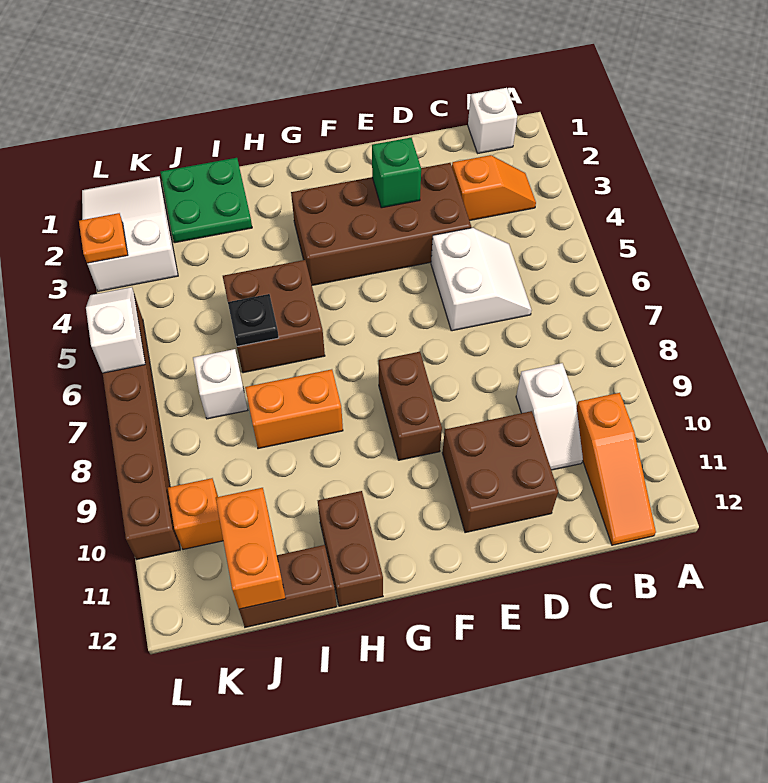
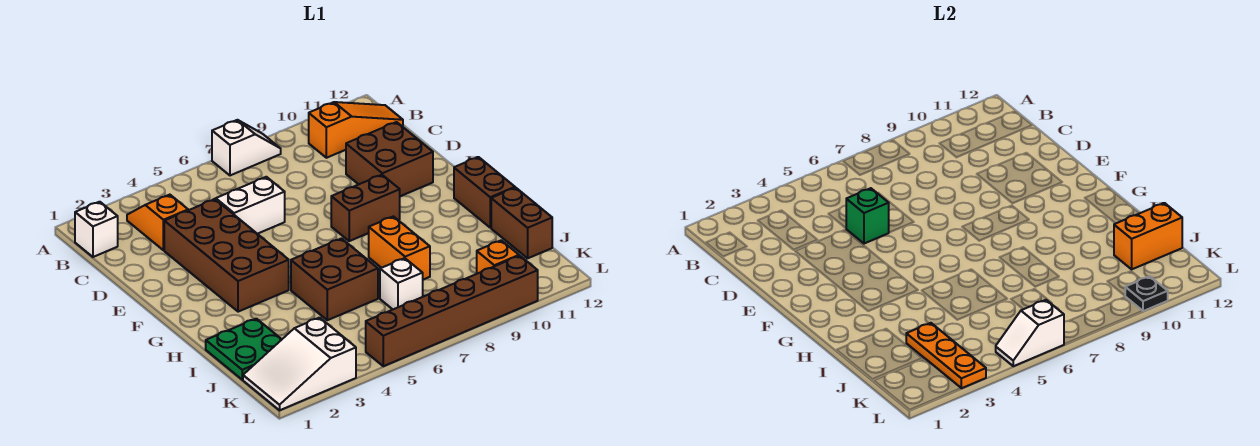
white slope C9:C10 level 1 top 9 -> white slope A7:A8 level 1 top 7
green brick E3 level 2 -> green brick D5 level 2
brown brick H11:H12 level 1 -> brown brick G12:H12 level 1
black plate I6 level 2 -> black plate L10 level 2
orange plate L3 level 2 -> orange plate J3:L3 level 2

